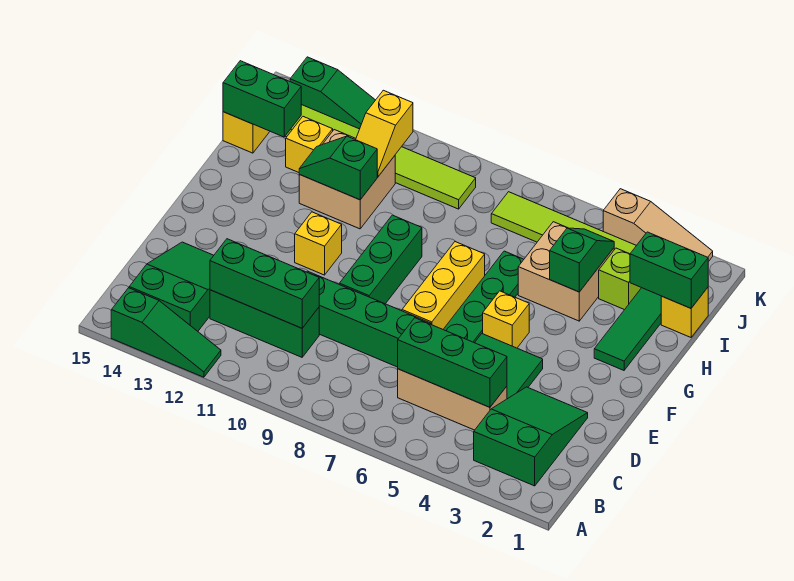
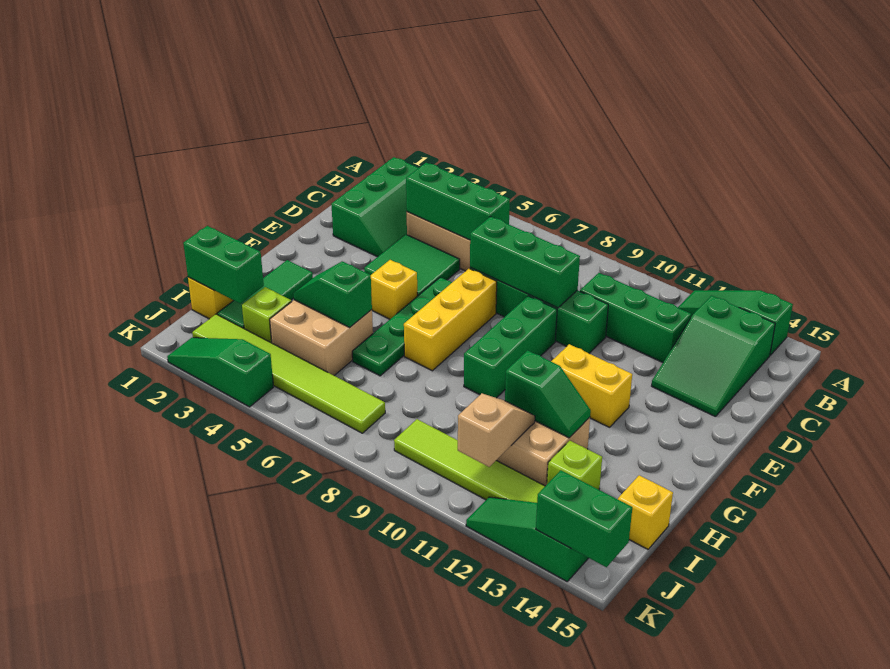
green slope B2:D3 level 1 top B -> green slope B2:D3 level 1 top 2
green brick C10:C12 level 2 -> green brick D7:D9 level 2
yellow brick F11 level 1 -> yellow brick F11:F12 level 1
green slope H4:I4 level 2 top H -> green slope H4:H5 level 2 top 5
yellow slope I11:J11 level 2 top J -> tan slope I11:J11 level 2 top J
yellow brick I13 level 1 -> lime brick I13 level 1
green brick I14:I15 level 2 -> green brick K14:K15 level 2
tan slope K2:K4 level 1 top 4 -> green slope K2:K4 level 1 top 4

